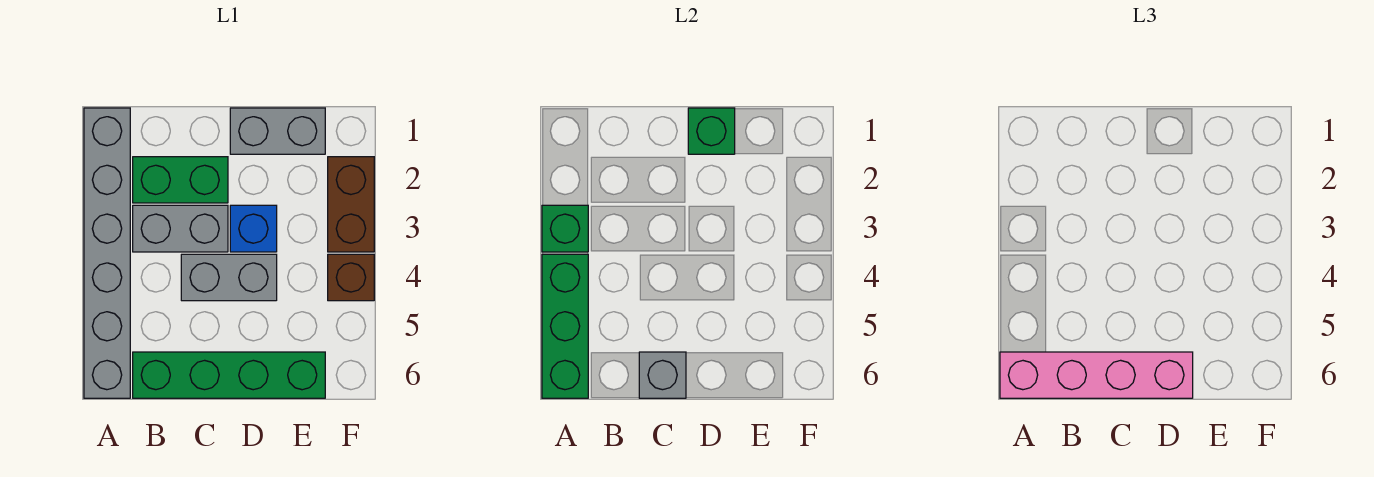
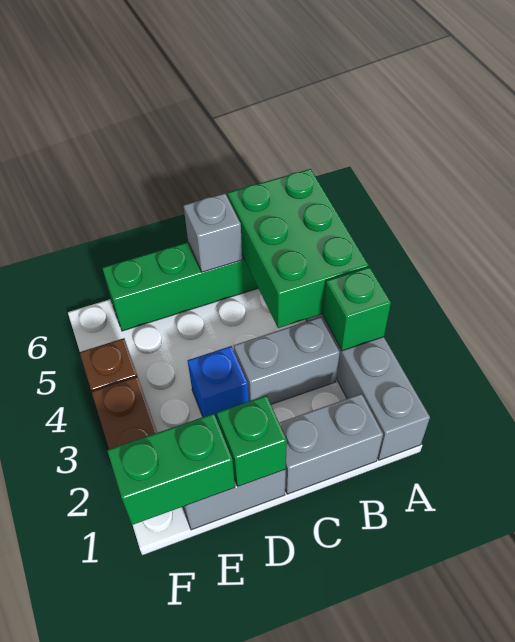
green brick A4:A6 level 2 -> green brick A4:B6 level 2
pink brick A6:D6 level 3 -> none
green brick B2:C2 level 1 -> green brick E1:F1 level 2
grey brick C4:D4 level 1 -> grey brick B1:C1 level 1

